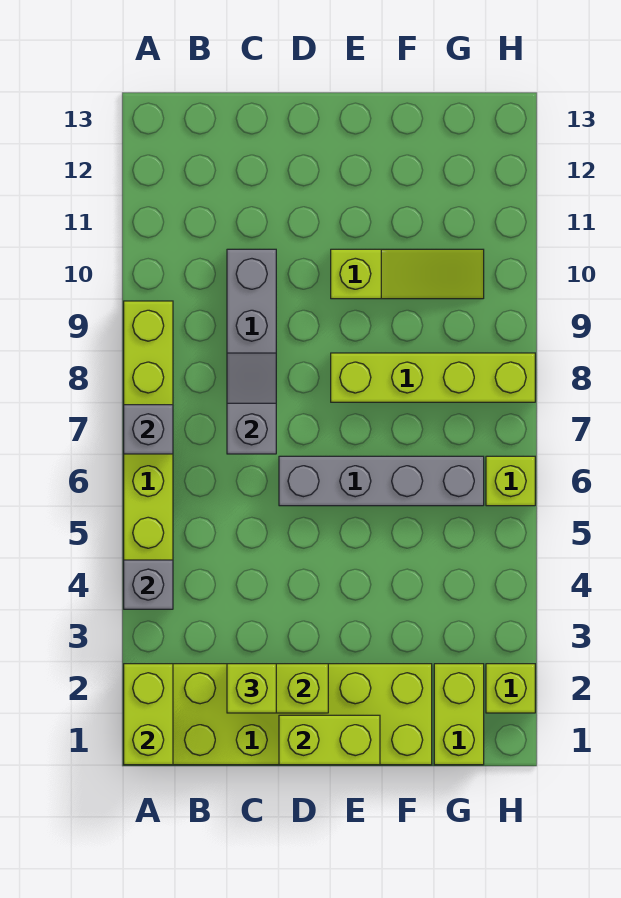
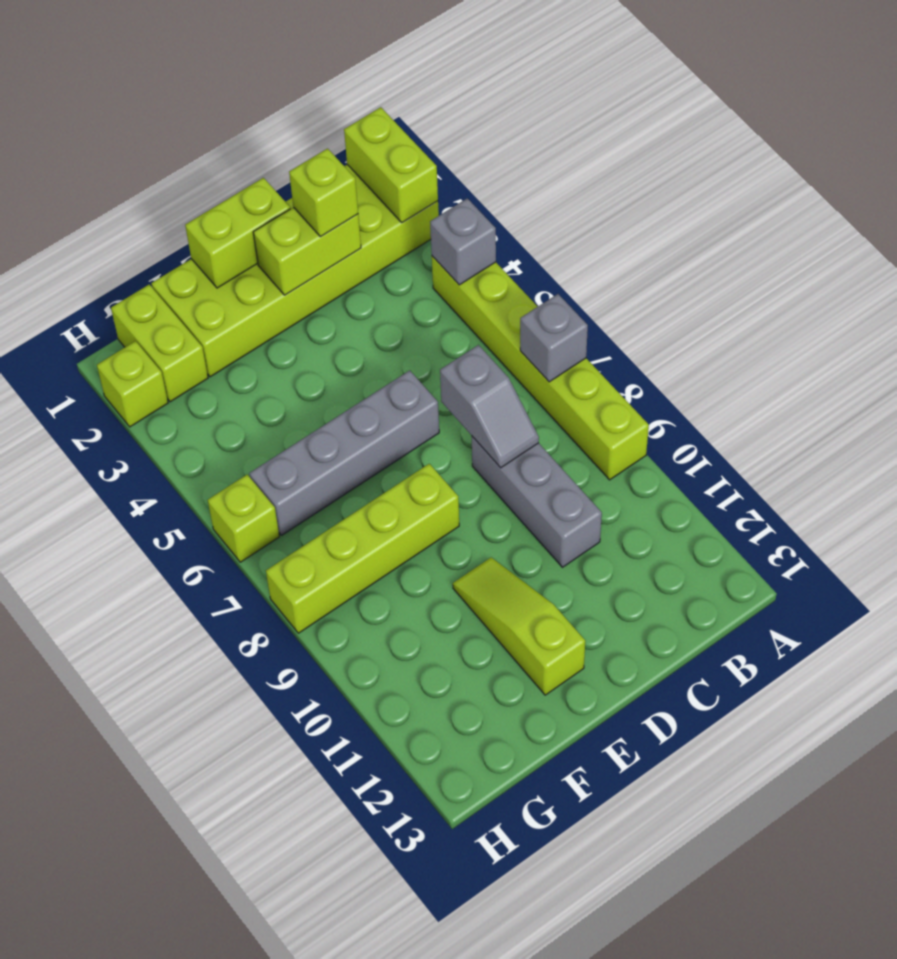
lime slope E10:G10 level 1 top E -> lime slope E10:E12 level 1 top 12

